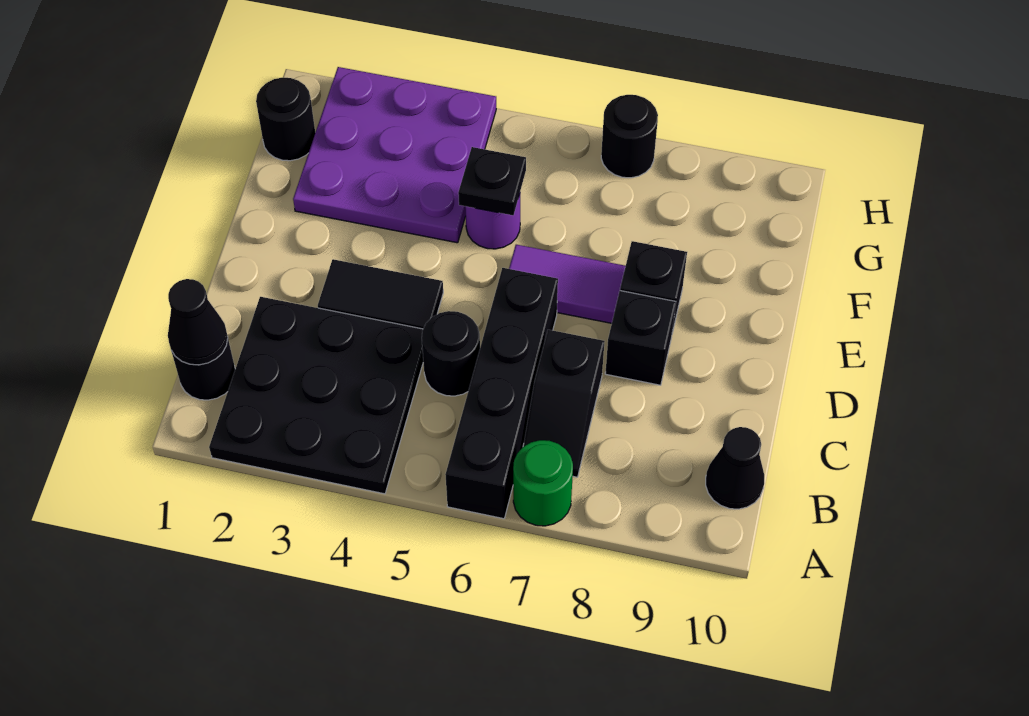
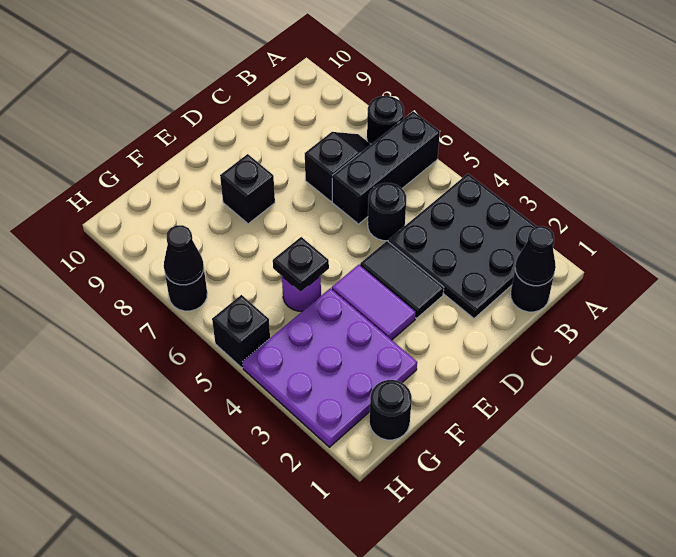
black brick A6:D6 level 1 -> black brick A6:C6 level 1
green round brick A7 level 1 -> black round brick A7 level 1
black cone B10 level 1 -> black cone H7 level 2
black brick D8 level 1 -> black brick H5 level 1
purple tile E6:E7 level 1 -> purple tile E3:E4 level 1

